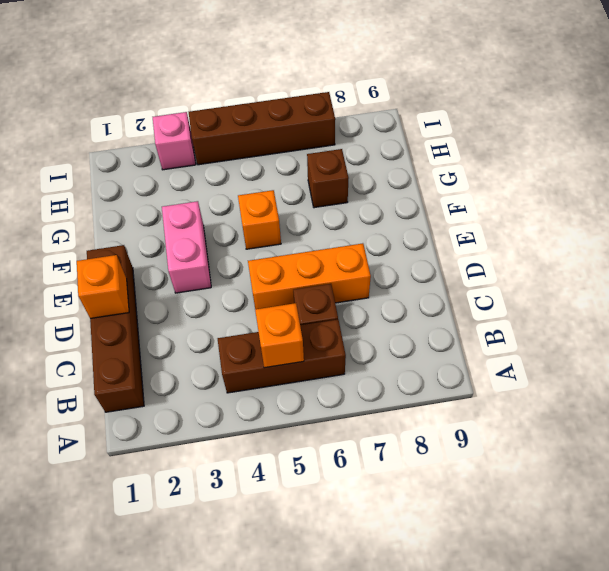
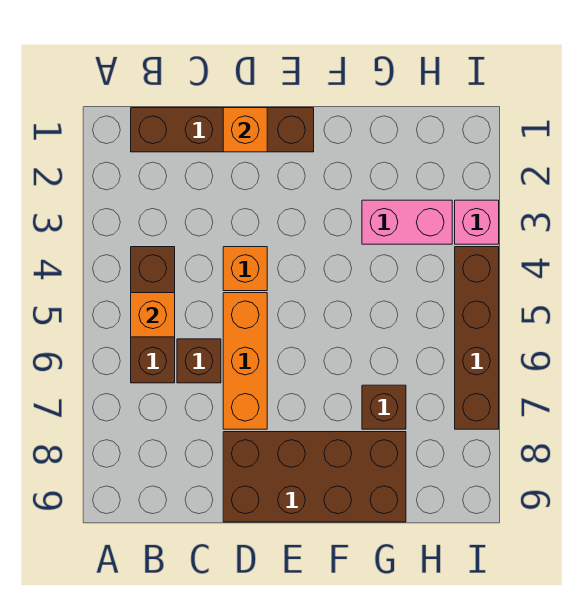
none -> brown brick D8:G9 level 1
pink brick E3:F3 level 1 -> pink brick G3:H3 level 1
orange brick F5 level 1 -> orange brick D4 level 1

